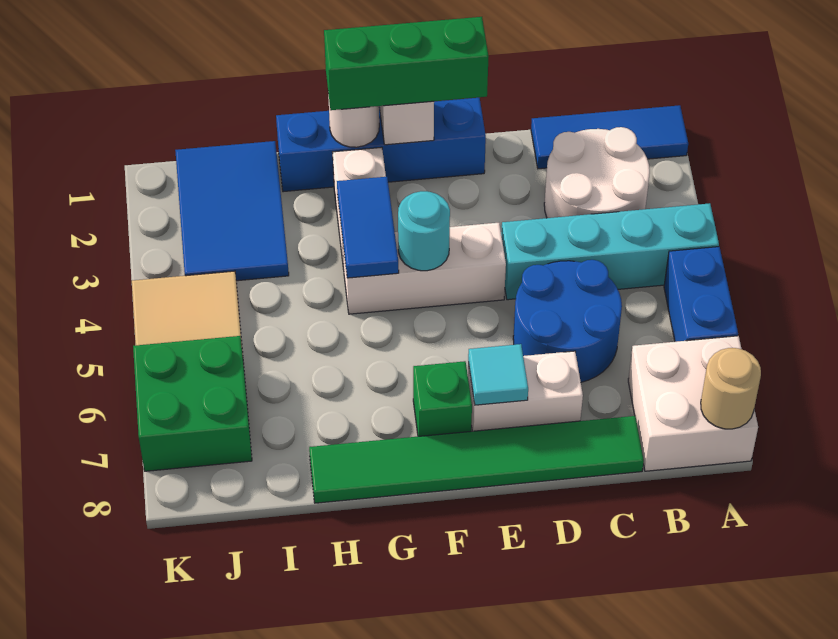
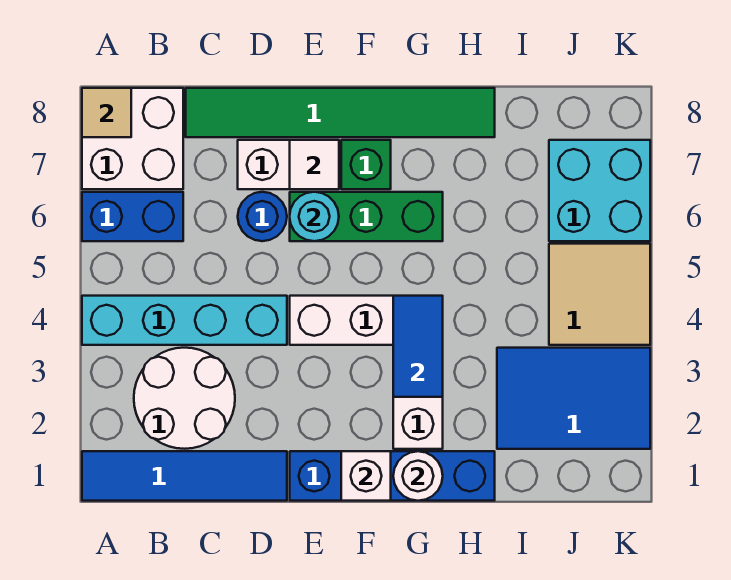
blue tile A1:C1 level 1 -> blue tile A1:D1 level 1
blue brick A5:A6 level 1 -> blue brick A6:B6 level 1
tan round brick A8 level 2 -> tan tile A8 level 2
blue round brick C5:D6 level 1 -> blue round brick D6 level 1
green brick E1:G1 level 3 -> green brick E6:G6 level 1
cyan tile E7 level 2 -> white tile E7 level 2
cyan round brick F4 level 2 -> cyan round brick E6 level 2
blue tile I1:J3 level 1 -> blue tile I2:K3 level 1
green brick J6:K7 level 1 -> cyan brick J6:K7 level 1

